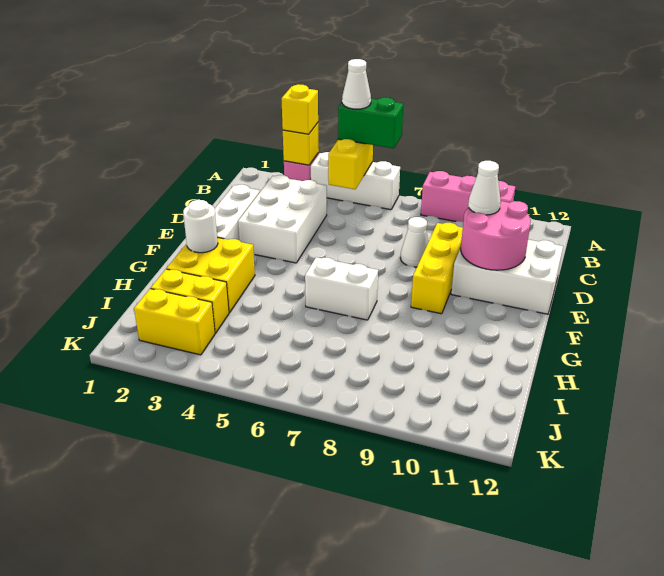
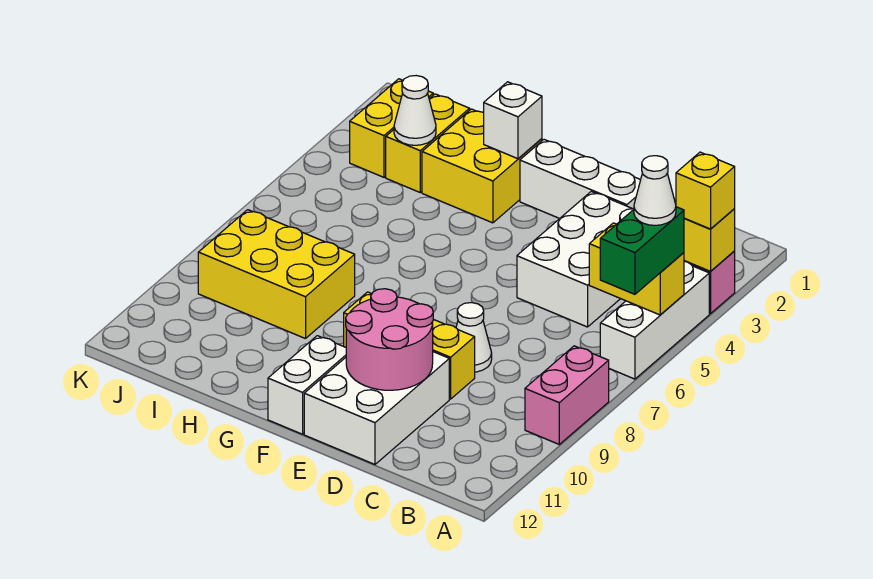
pink brick A8:A10 level 1 -> pink brick A8:A9 level 1
white brick C3:E4 level 1 -> white brick C3:D5 level 1
white cone D10 level 3 -> white cone I3 level 2
white round brick G2 level 2 -> white brick G2 level 2
white brick G6:G7 level 1 -> white brick F11:F12 level 1
none -> yellow brick H8:J9 level 1

